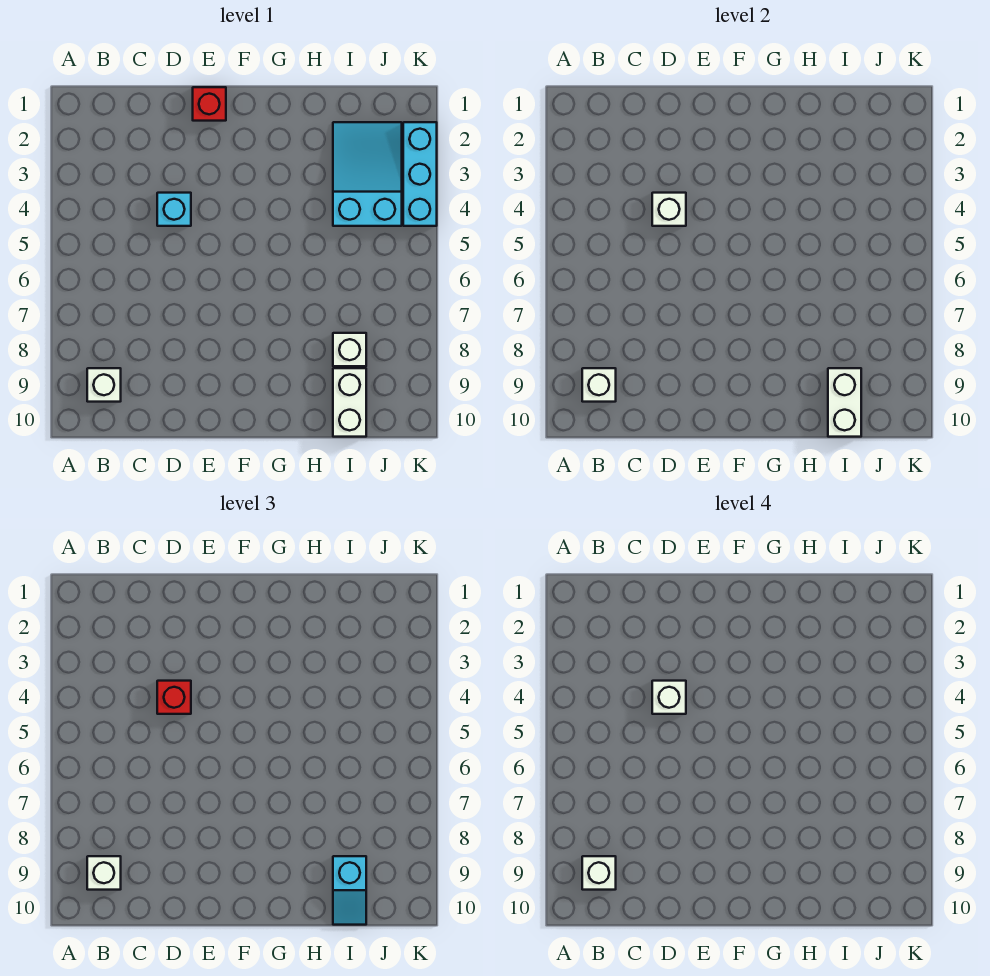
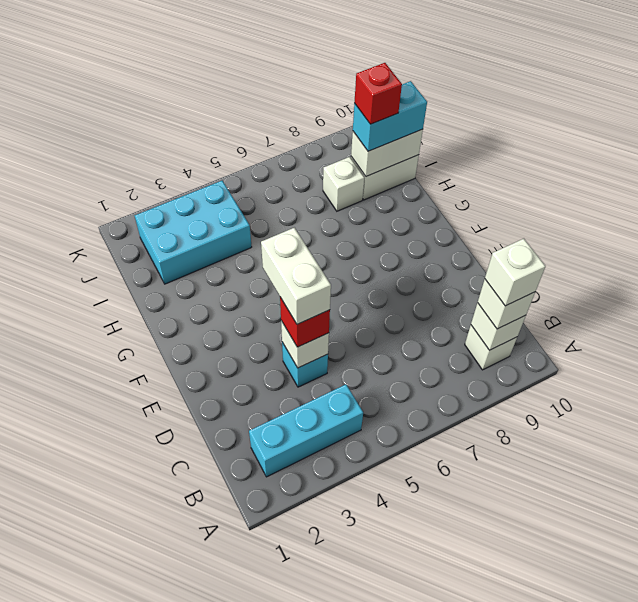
white brick D4 level 4 -> white brick D4:E4 level 4
red brick E1 level 1 -> red brick I9 level 4
cyan slope I2:J4 level 1 top 4 -> cyan brick I2:J4 level 1
cyan slope I9:I10 level 3 top 9 -> cyan brick I9:I10 level 3
cyan brick K2:K4 level 1 -> cyan brick B2:B4 level 1

